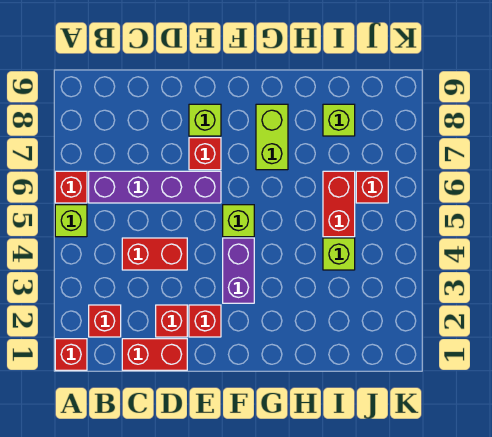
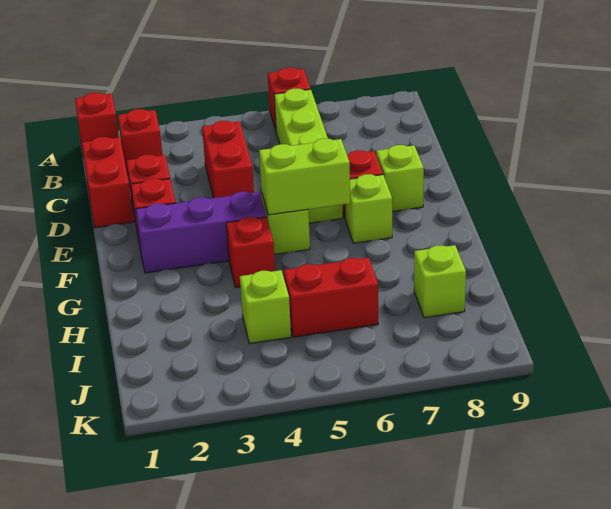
lime brick A5 level 1 -> lime brick F7 level 1
purple brick B6:E6 level 1 -> lime brick B6:E6 level 1
purple brick F3:F4 level 1 -> purple brick F2:F4 level 1
lime brick G7:G8 level 1 -> lime brick F5:F6 level 2
red brick J6 level 1 -> red brick G4 level 1

